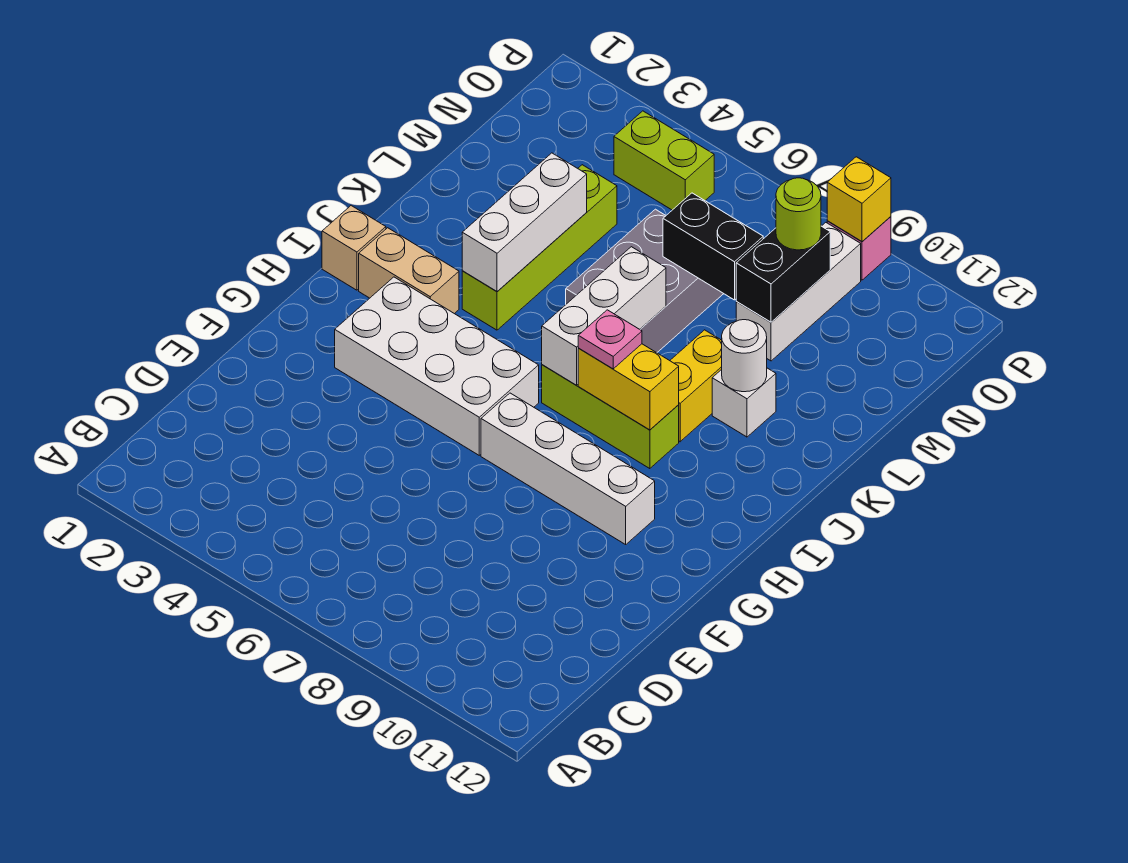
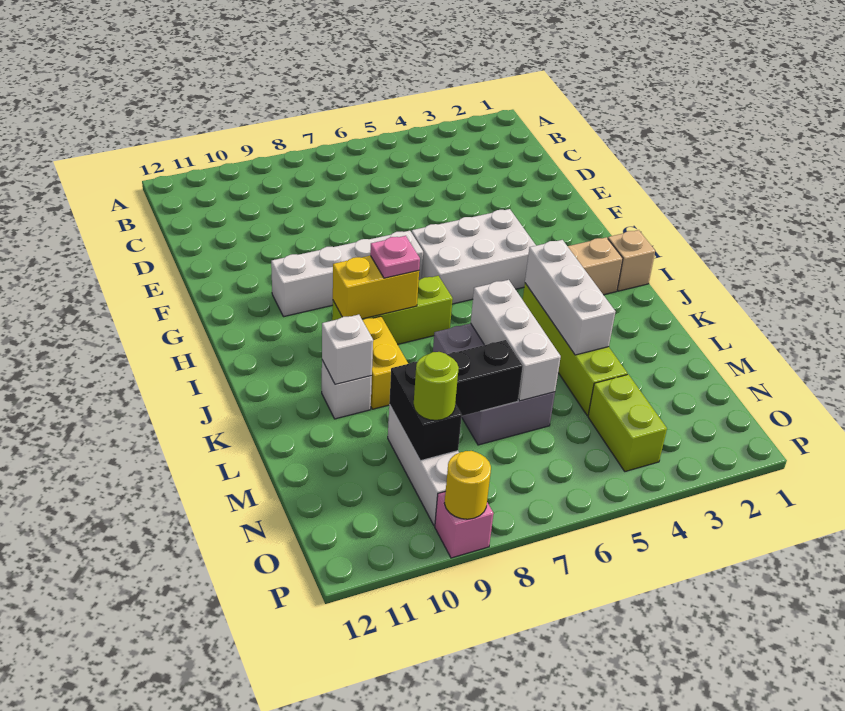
white brick G3:H6 level 1 -> white brick G4:H6 level 1
white brick I7:K7 level 2 -> white brick K6:M6 level 2
white round brick K10 level 2 -> white brick K10 level 2
lime brick O4:O5 level 1 -> lime brick N4:O4 level 1
yellow brick P9 level 2 -> yellow round brick P9 level 2

